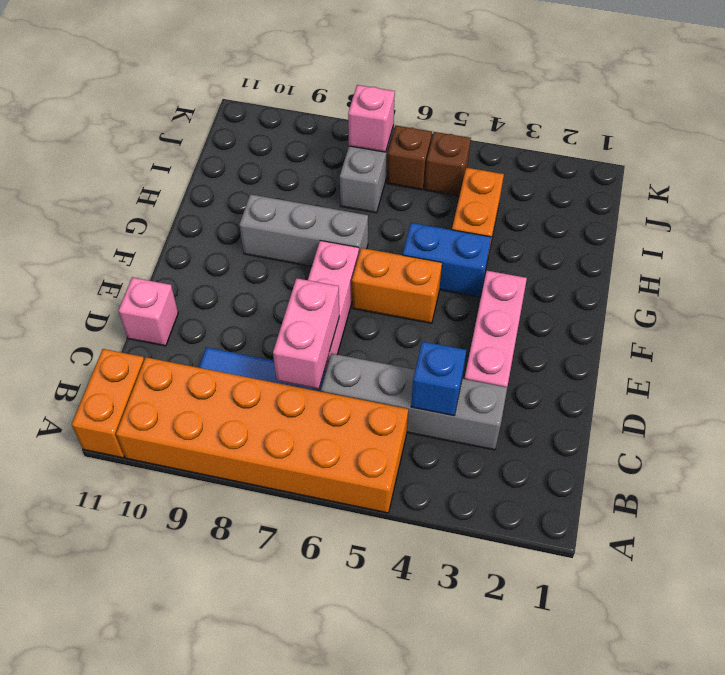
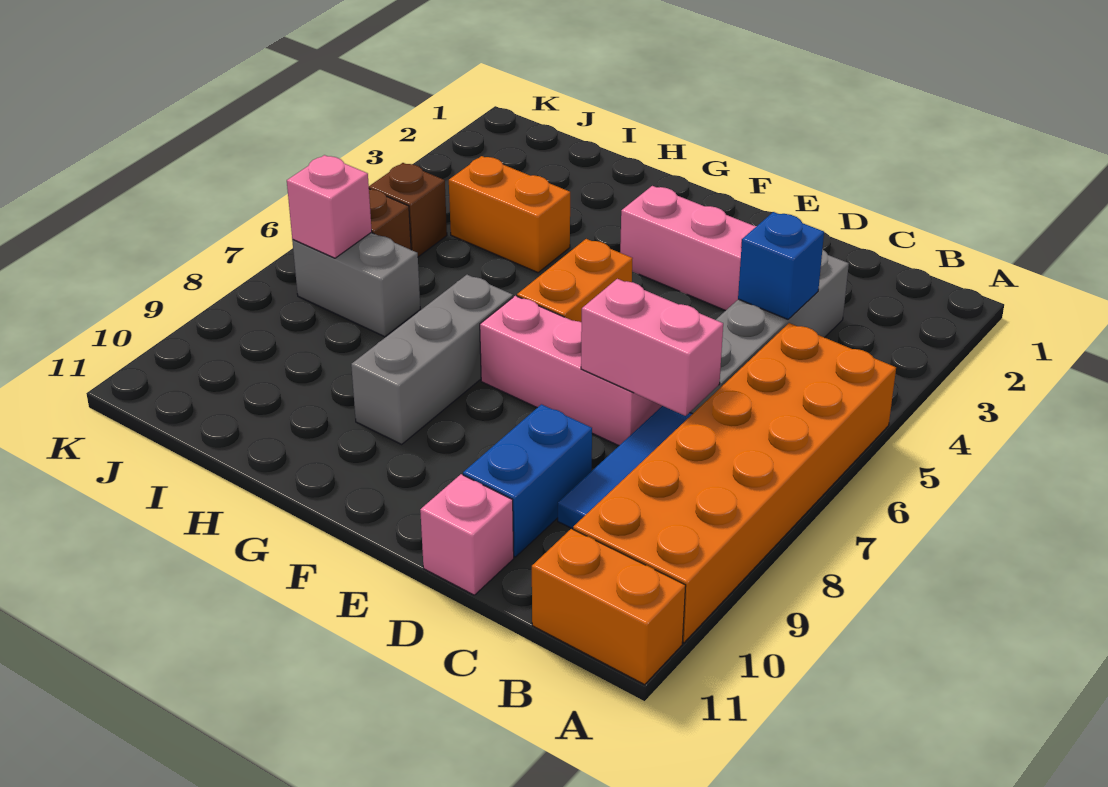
blue brick G4:G5 level 1 -> blue brick D9:D10 level 1

